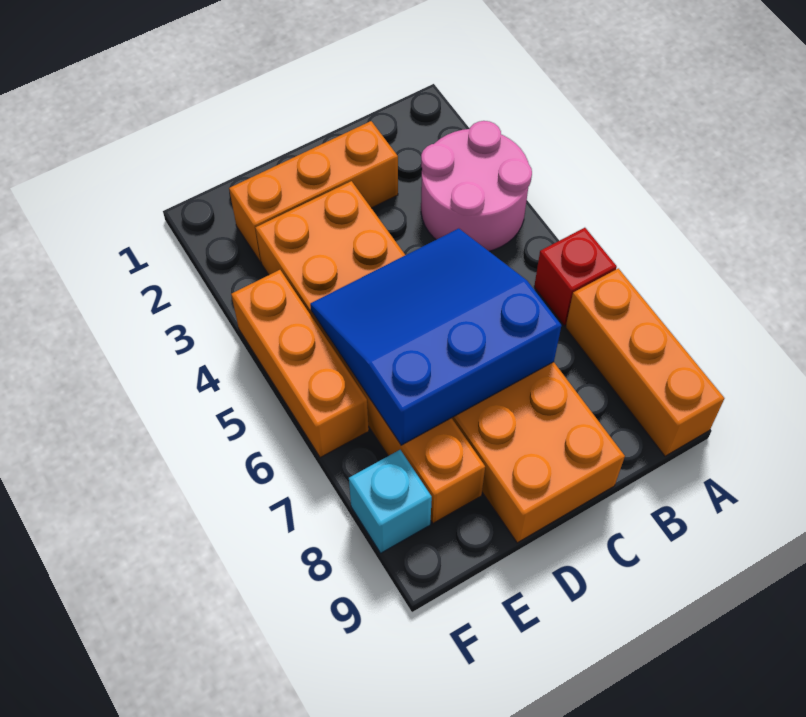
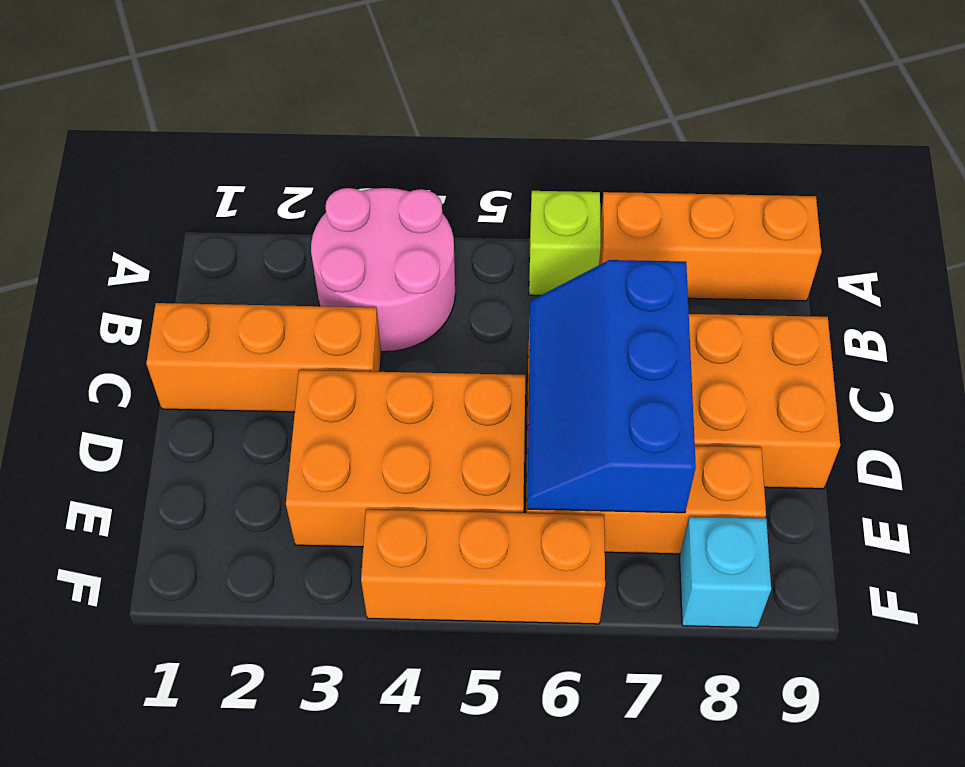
red brick A6 level 1 -> lime brick A6 level 1
orange brick C2:E2 level 1 -> orange brick C1:C3 level 1
blue slope C5:E7 level 2 top 7 -> blue slope C6:E7 level 2 top 7

